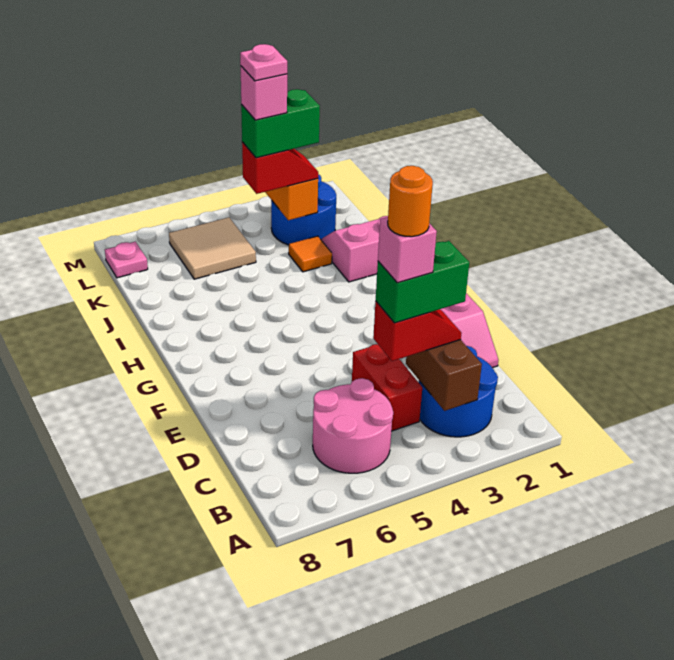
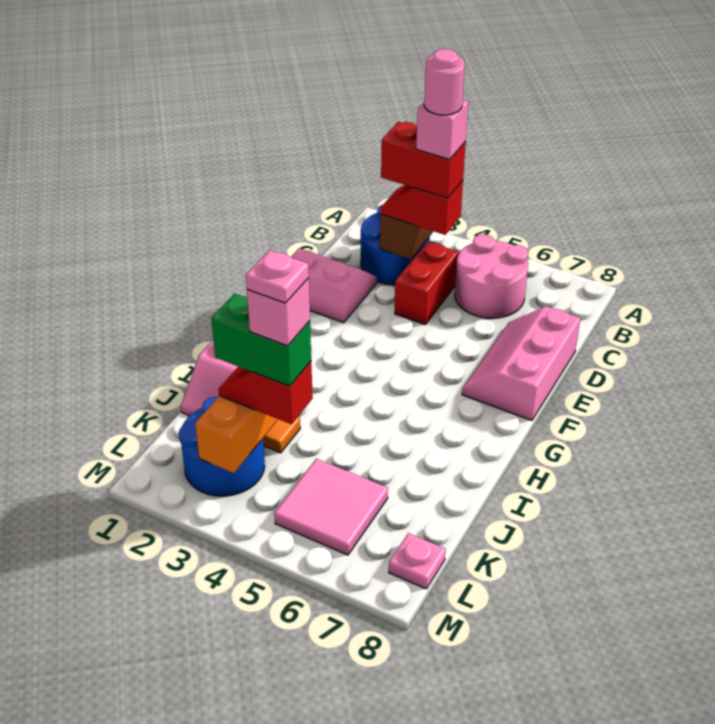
green brick C3:C4 level 4 -> red brick C3:C4 level 4
orange round brick C4 level 6 -> pink round brick C4 level 6
none -> pink slope D7:F8 level 1 top 8
tan tile K5:L6 level 1 -> pink tile K5:L6 level 1

